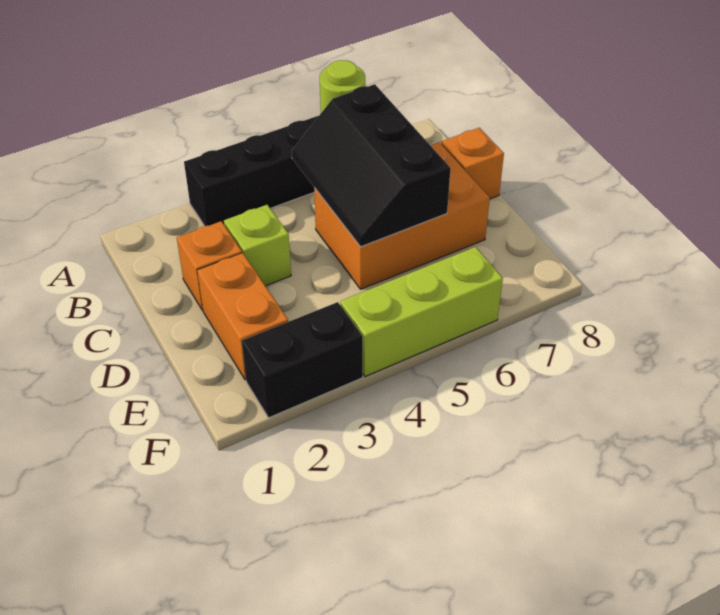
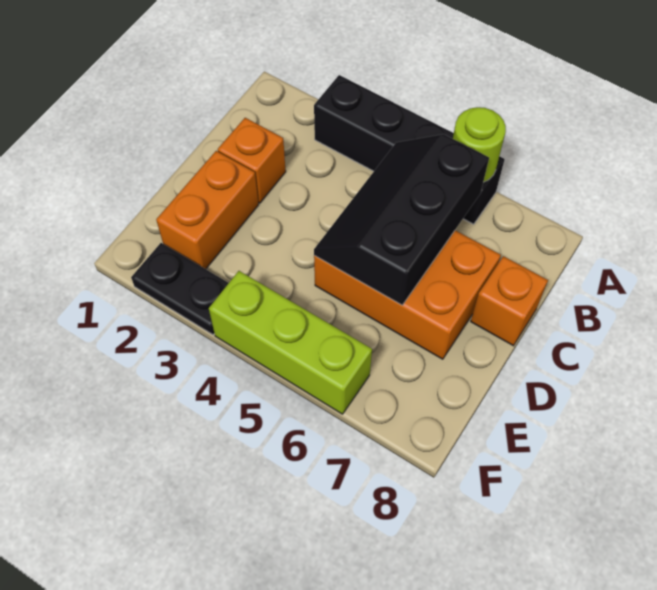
lime brick C3 level 1 -> none
black brick F2:F3 level 1 -> black plate F2:F3 level 1

